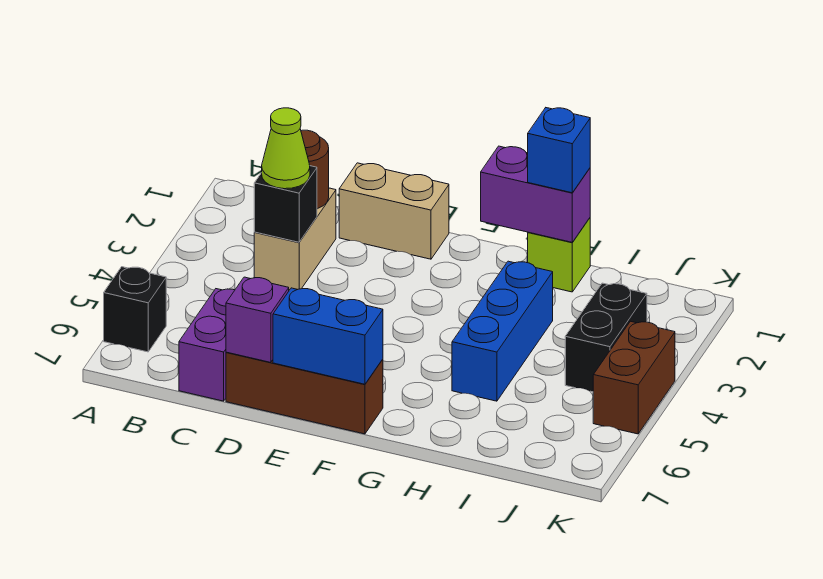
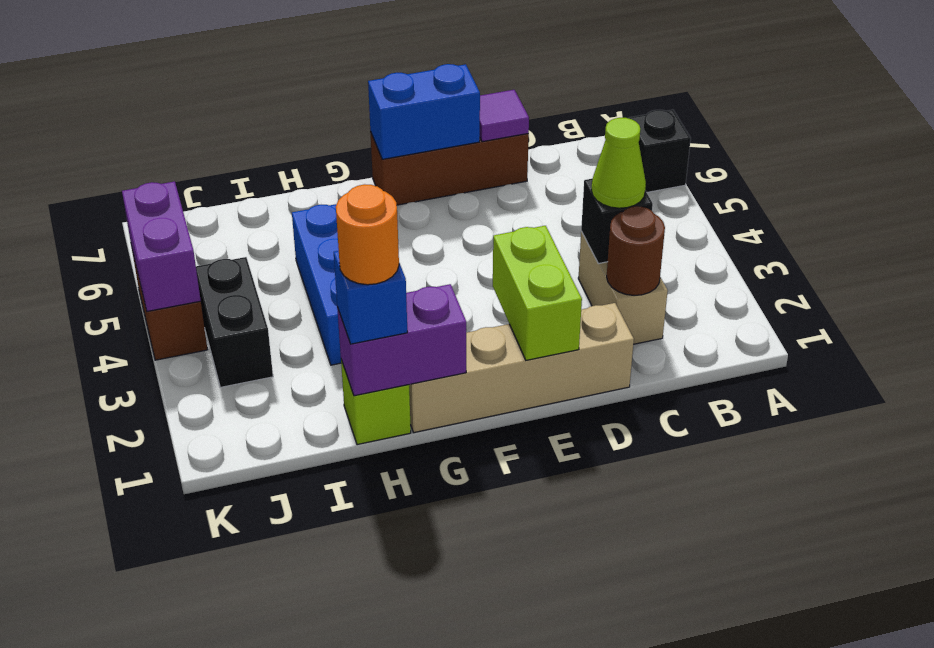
purple brick C6:C7 level 1 -> purple brick K4:K5 level 2
tan brick D1:E1 level 1 -> tan brick D1:G1 level 1
purple brick D7 level 2 -> purple tile D7 level 2
none -> lime brick E1:E2 level 2
none -> orange round brick H1 level 4

